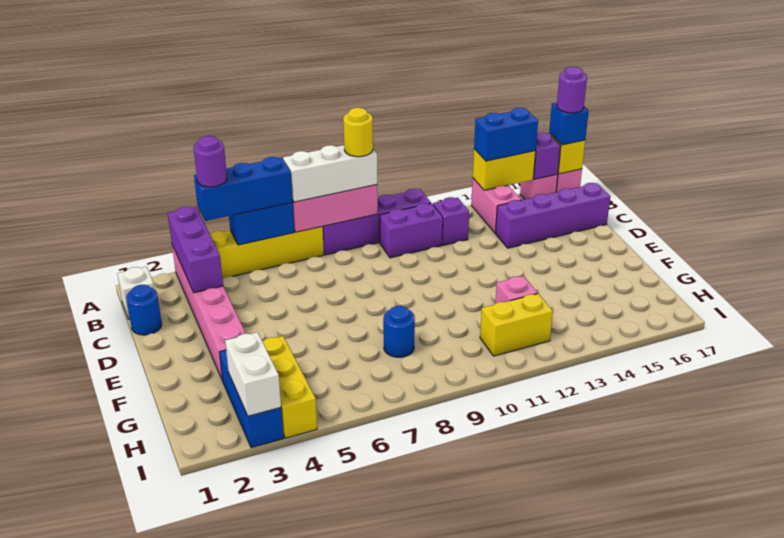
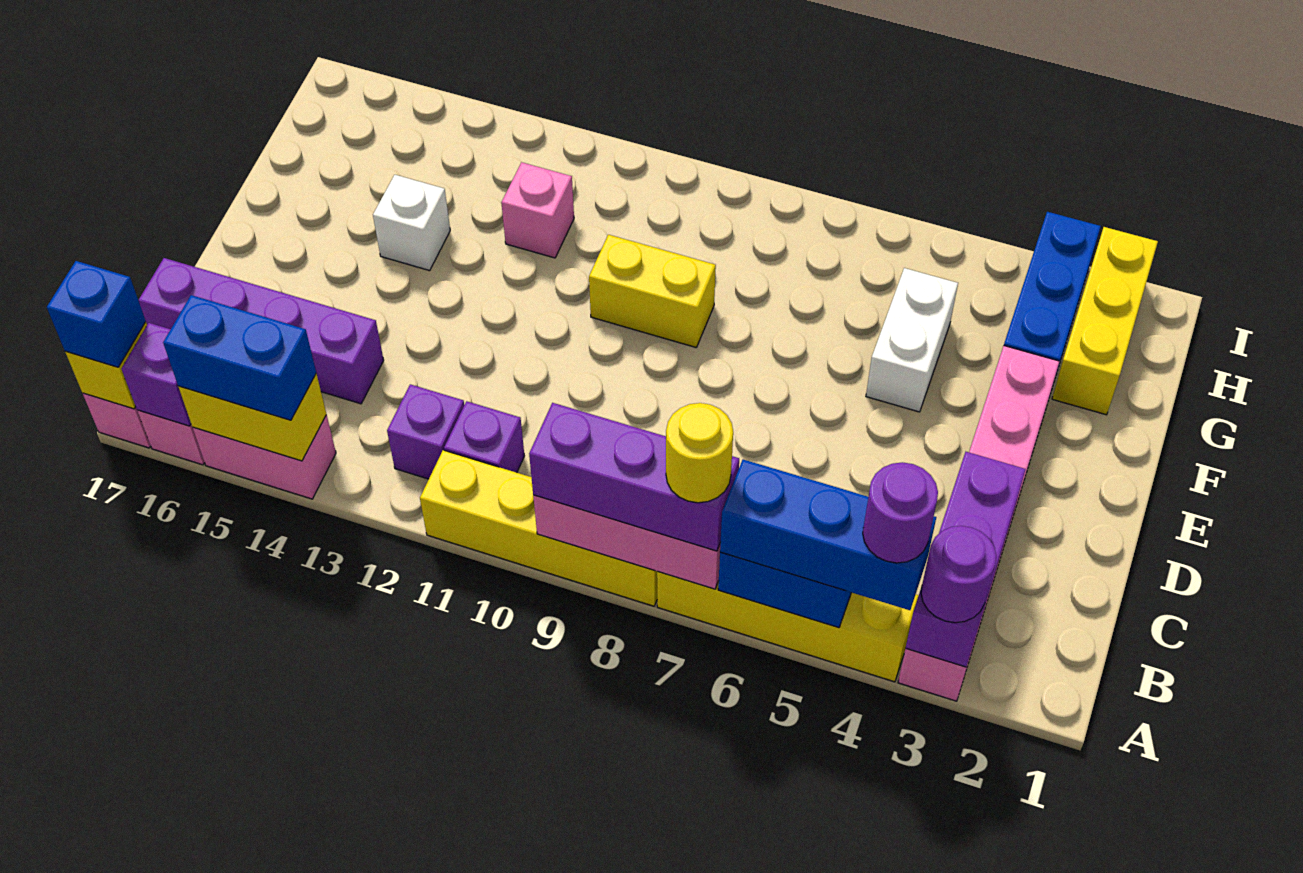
white brick A7:A9 level 3 -> purple brick A7:A9 level 3
purple brick A8:A11 level 1 -> yellow brick A8:A11 level 1
yellow round brick A9 level 4 -> yellow round brick A7 level 4
pink brick A14:B14 level 1 -> pink brick A14:A15 level 1
purple round brick A17 level 4 -> purple round brick A3 level 3
white brick B1 level 1 -> white brick F14 level 1
purple brick B10:B11 level 1 -> purple brick B11 level 1
blue round brick C1 level 1 -> none
yellow brick G4:I4 level 1 -> yellow brick G2:I2 level 1
blue round brick G8 level 1 -> none
white brick H3:I3 level 2 -> white brick F5:G5 level 1
yellow brick H11:H12 level 1 -> yellow brick F9:F10 level 1

